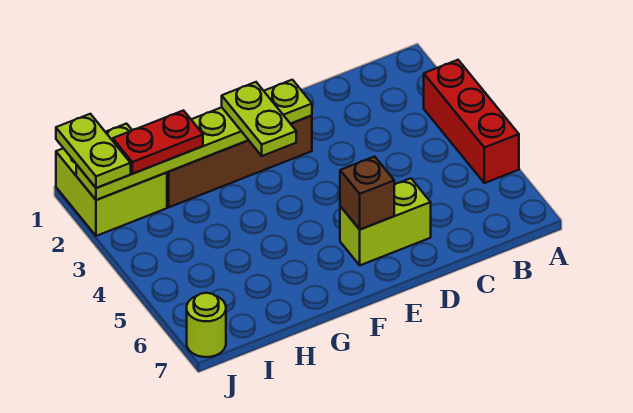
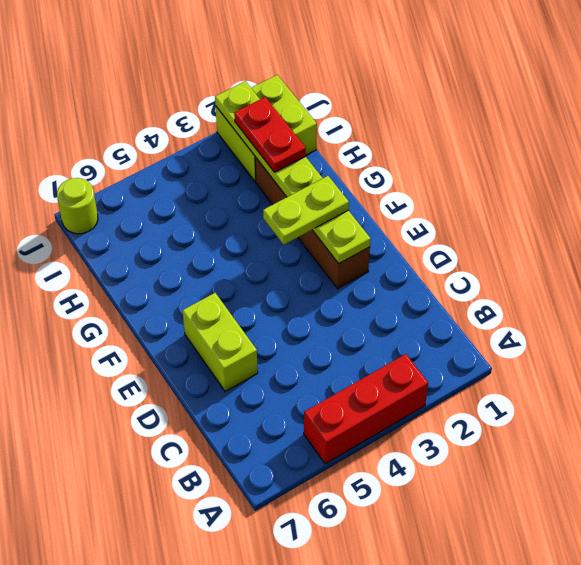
brown brick E6 level 2 -> none
lime plate J1:J2 level 3 -> none

